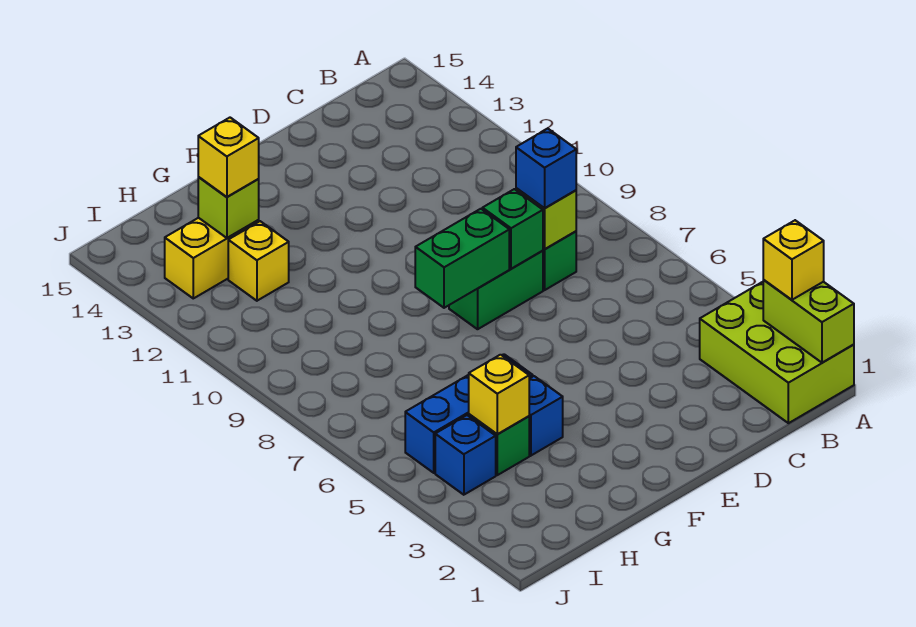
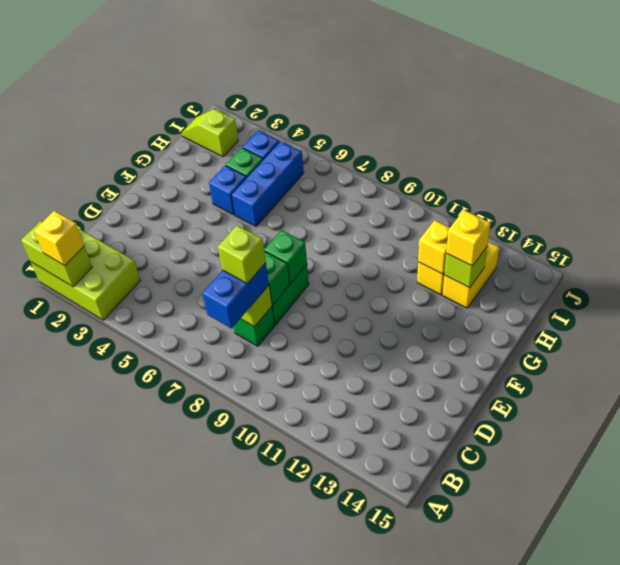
blue brick C8 level 3 -> blue brick B8:C8 level 3
none -> lime brick C8 level 4
green brick E8:F8 level 2 -> green brick E8 level 2
yellow brick H4 level 2 -> yellow brick H12 level 2
none -> lime slope I1:I2 level 1 top 2

